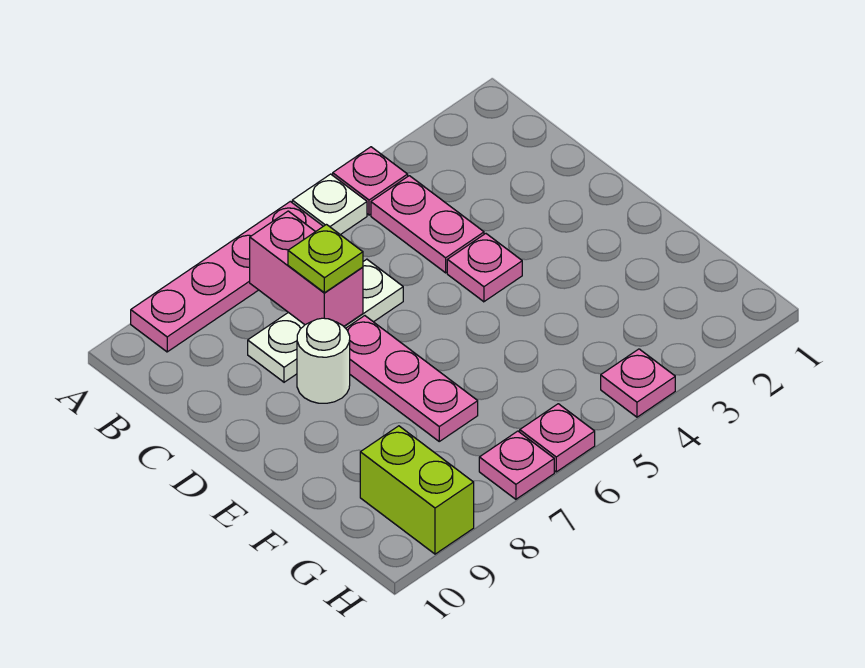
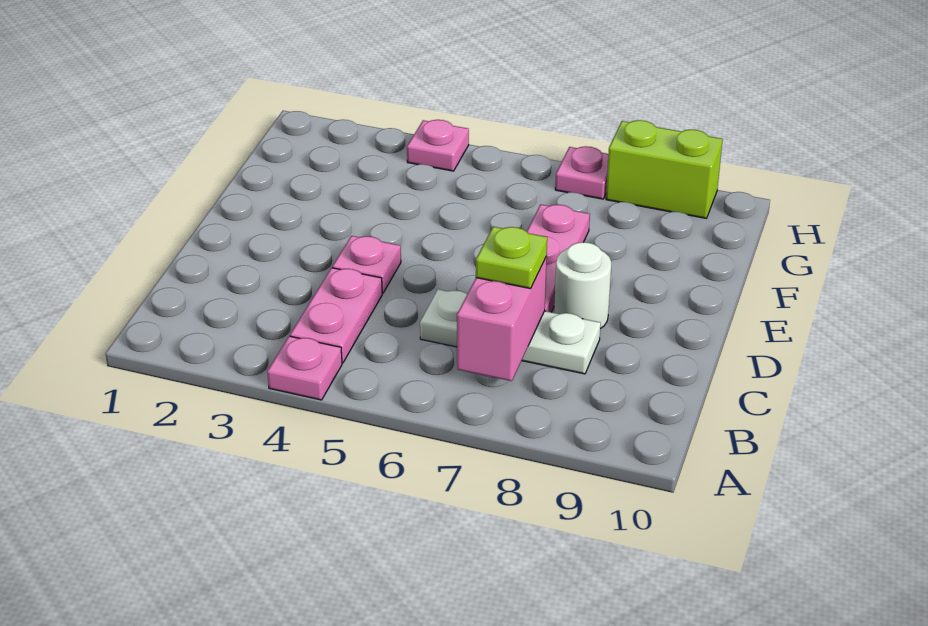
white plate A5 level 1 -> none
pink plate A6:A9 level 1 -> none
lime brick G9:H9 level 1 -> lime brick H8:H9 level 1
pink plate H6 level 1 -> none

